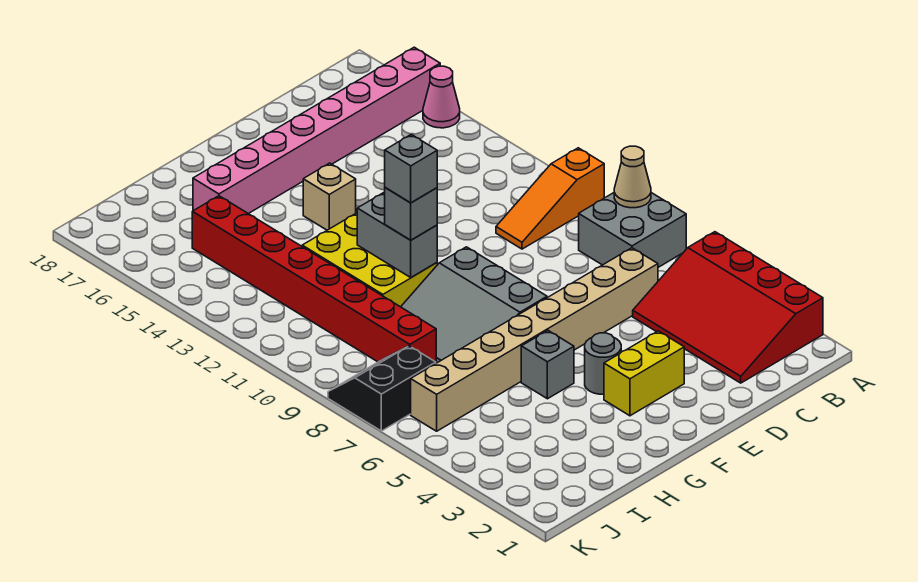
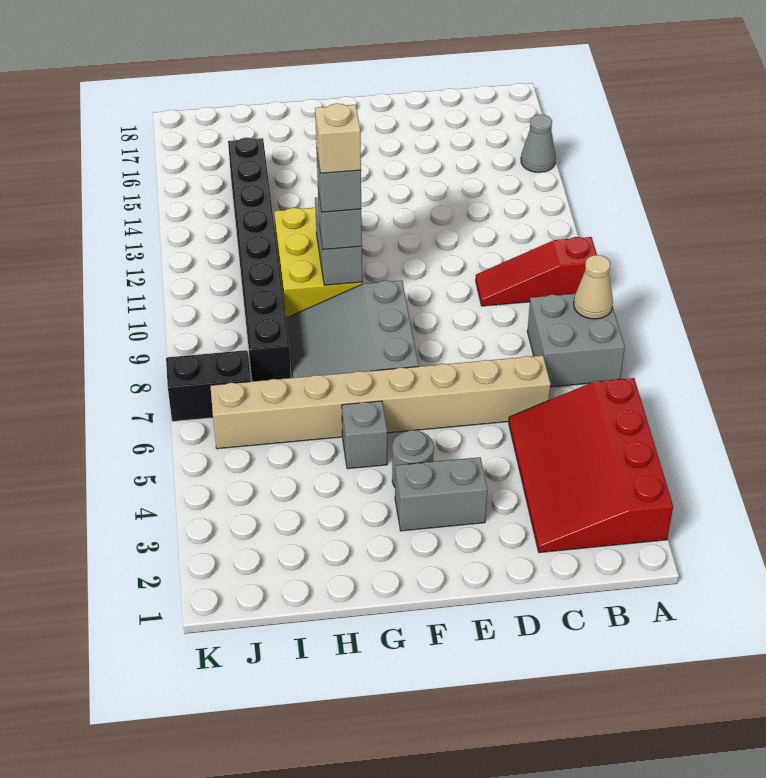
orange slope A10:C10 level 1 top A -> red slope A10:C10 level 1 top A
pink cone A15 level 1 -> grey cone A15 level 1
pink brick A16:H16 level 1 -> none
yellow brick E3:F3 level 1 -> grey brick E3:F3 level 1
tan brick F14 level 1 -> tan brick G10 level 5
red brick I8:I15 level 1 -> black brick I8:I15 level 1

